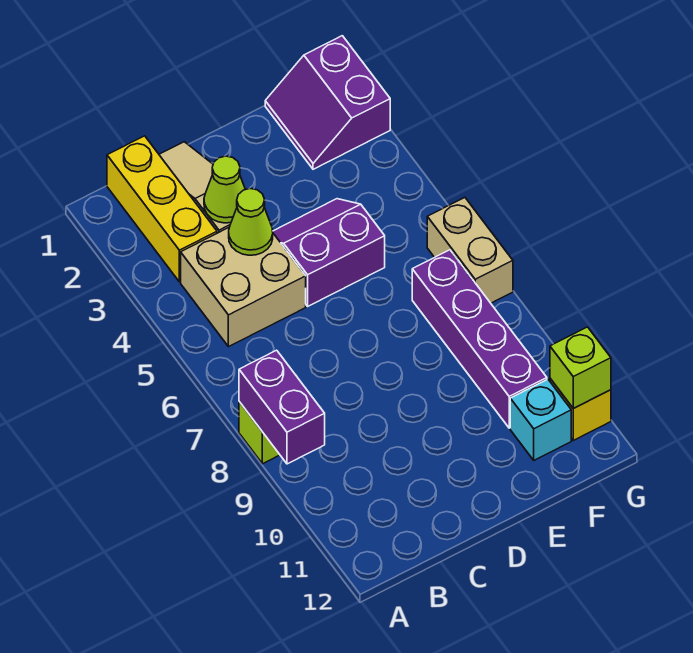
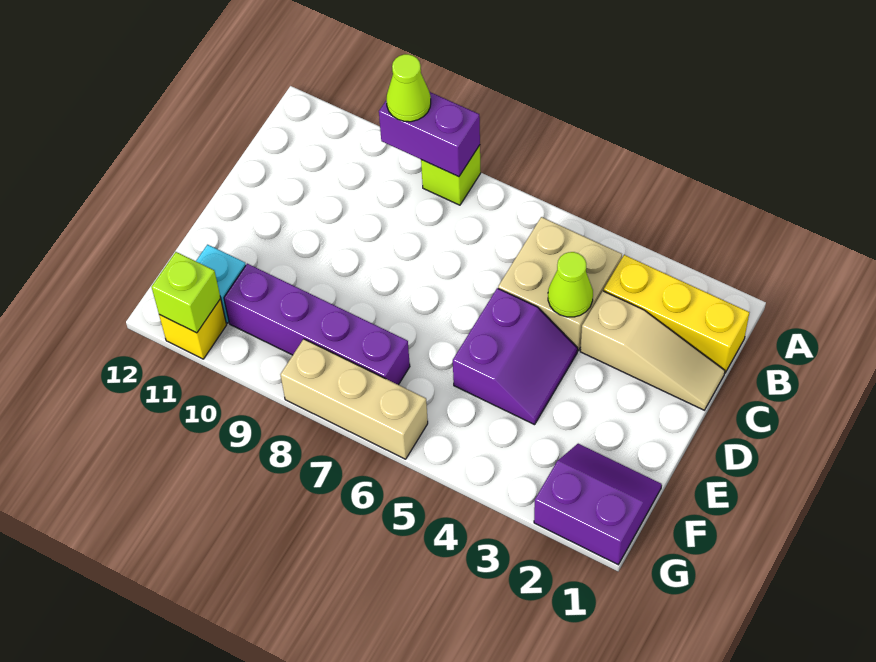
lime cone C3 level 2 -> lime cone A9 level 3
tan brick G6:G7 level 1 -> tan brick G6:G8 level 1

